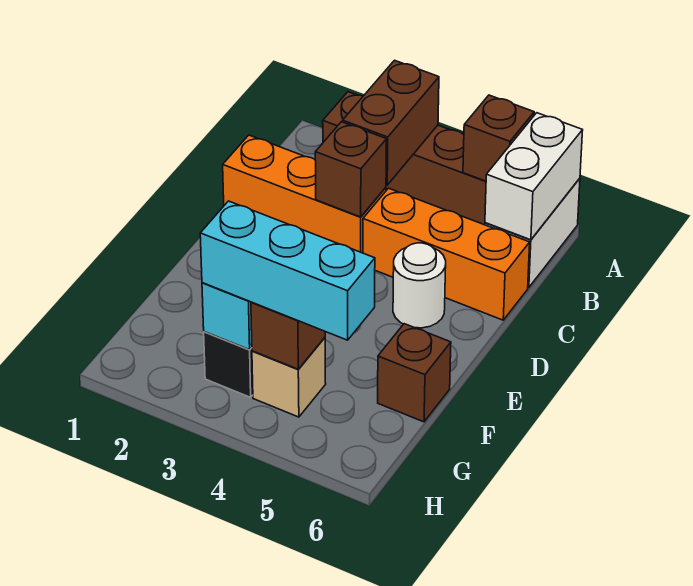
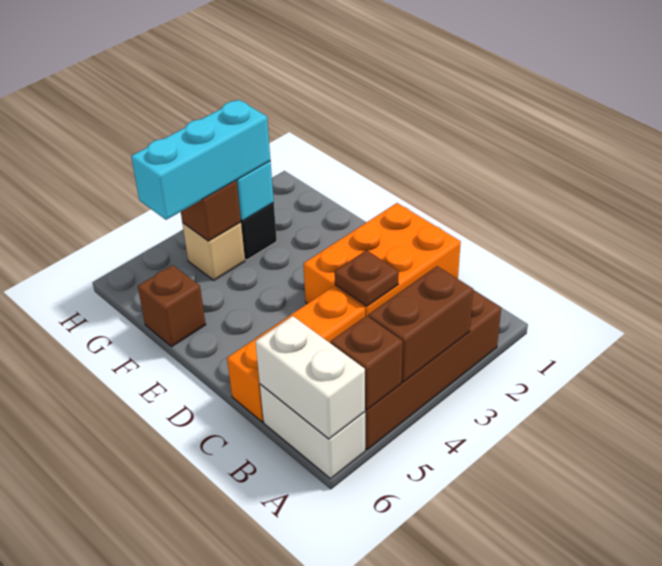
brown brick A3:B3 level 2 -> brown brick A3:A4 level 2
orange brick C1:C3 level 1 -> orange brick C1:D3 level 1
brown brick C3 level 2 -> brown plate C3 level 2
white round brick D5 level 1 -> none

